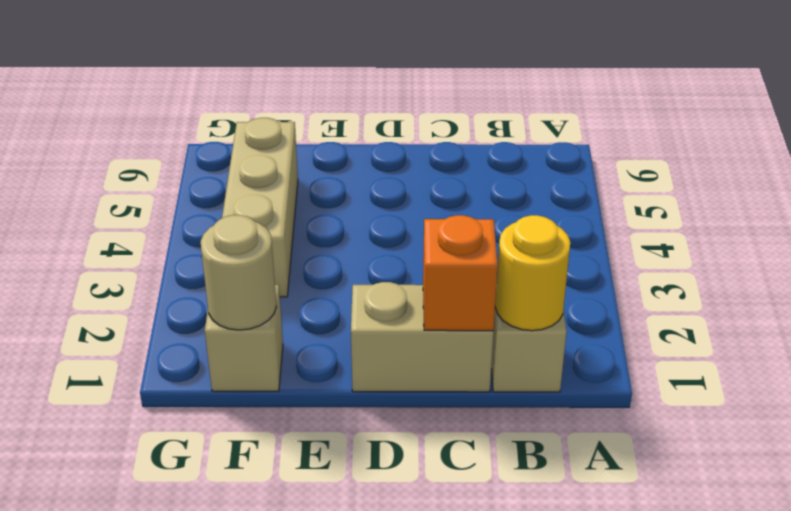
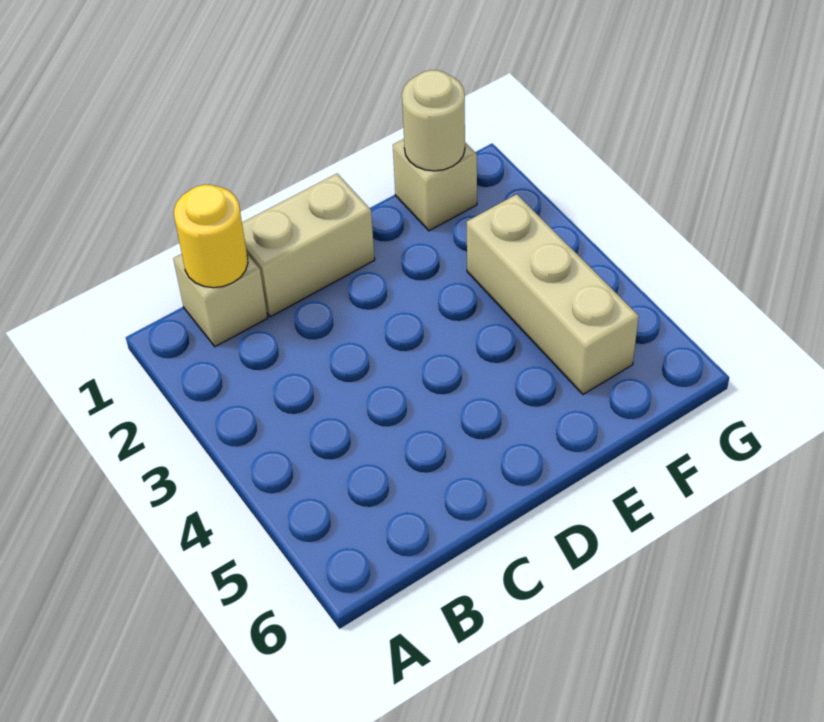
orange brick C1 level 2 -> none

